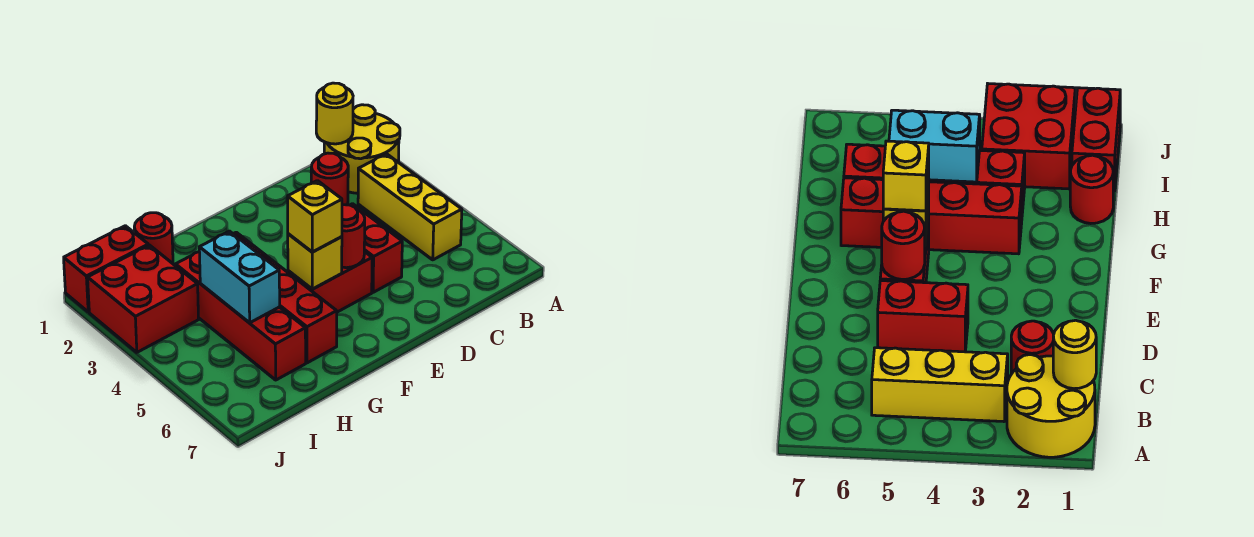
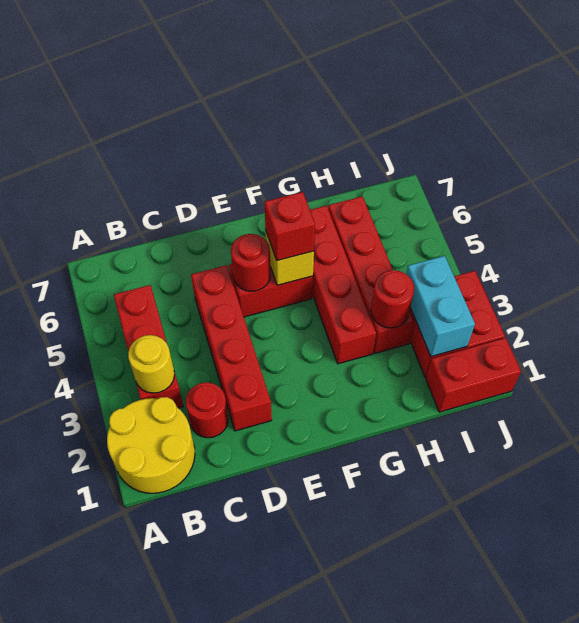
yellow round brick B1 level 2 -> yellow round brick B3 level 2
yellow brick B3:B5 level 1 -> red brick B3:B5 level 1
red brick D4:D5 level 1 -> red brick D2:D5 level 1
yellow brick F5 level 3 -> red brick F5 level 3
red round brick H1 level 1 -> red round brick H3 level 2
cyan brick H4:H5 level 2 -> cyan brick I2:I3 level 2

